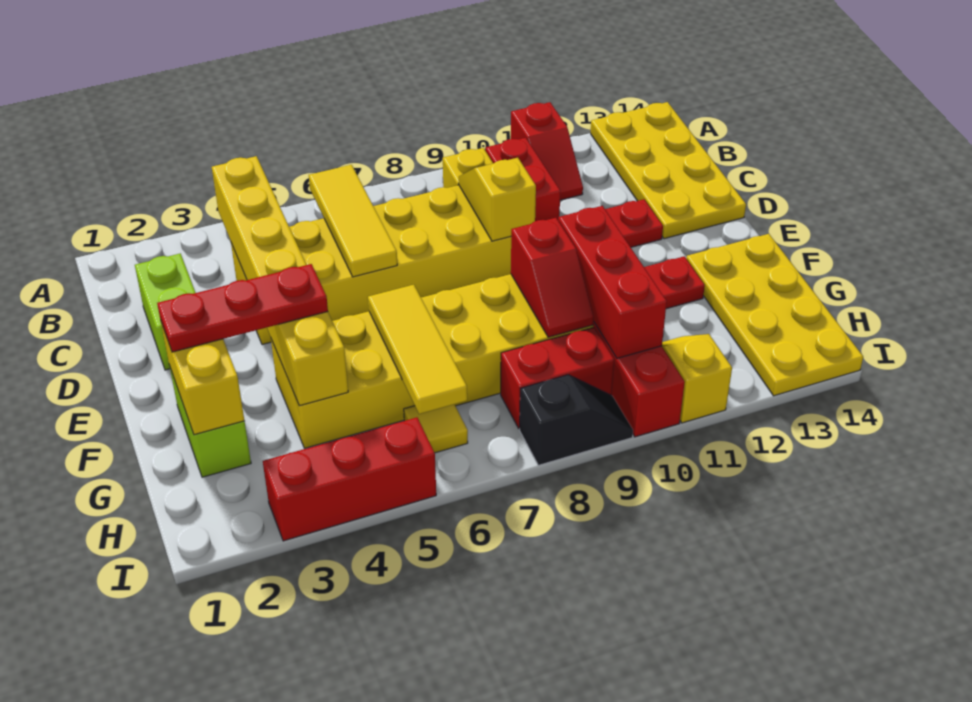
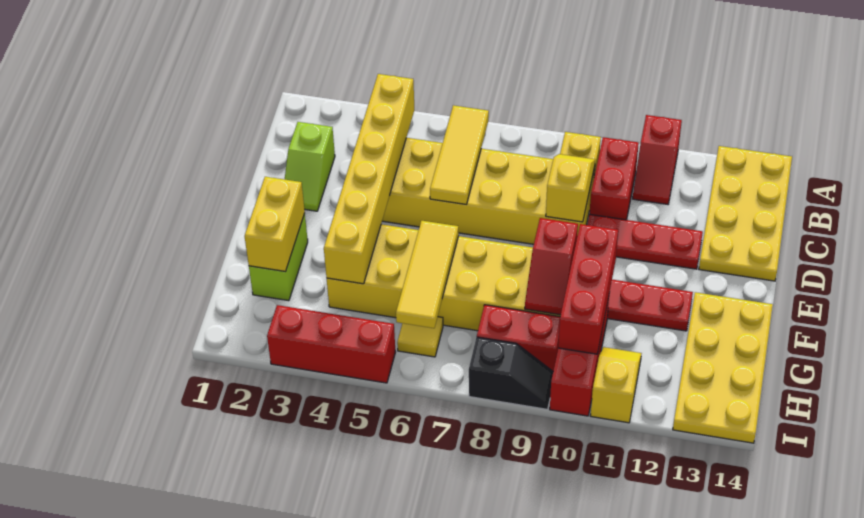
lime brick C2:D2 level 1 -> lime slope C2:D2 level 1 top C
red plate F2:F4 level 3 -> none

